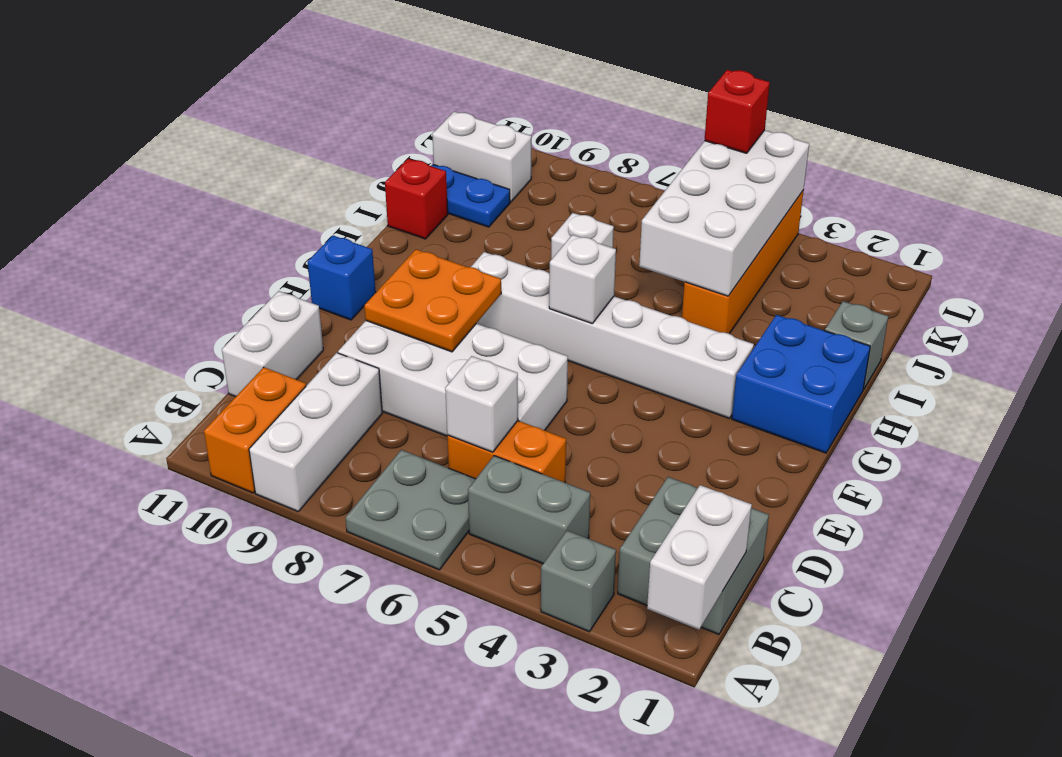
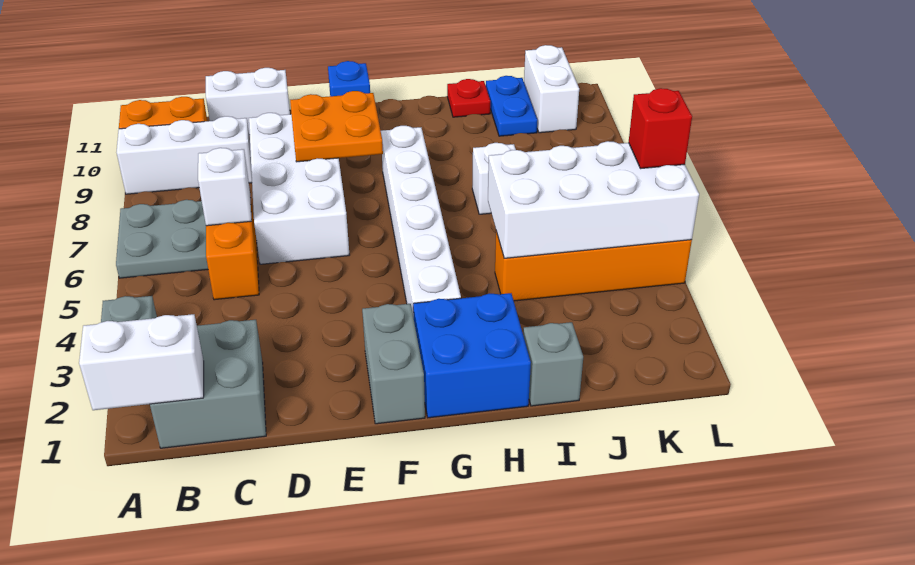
grey brick B4:B5 level 1 -> grey brick F1:F2 level 1
white brick G6 level 2 -> none
red brick I11 level 1 -> red plate I11 level 1

